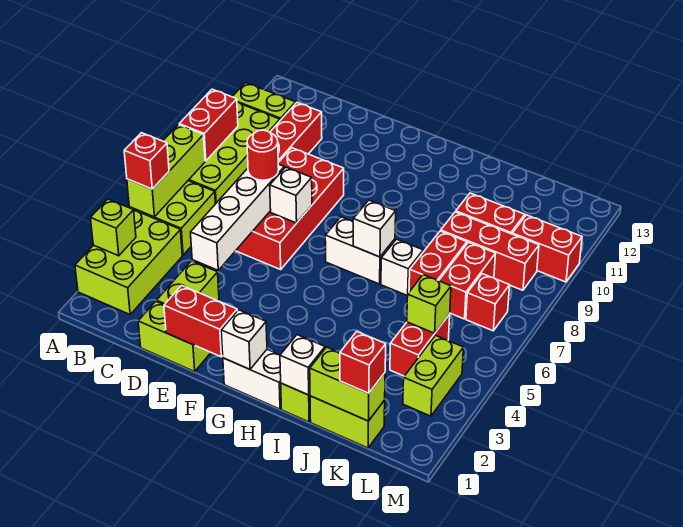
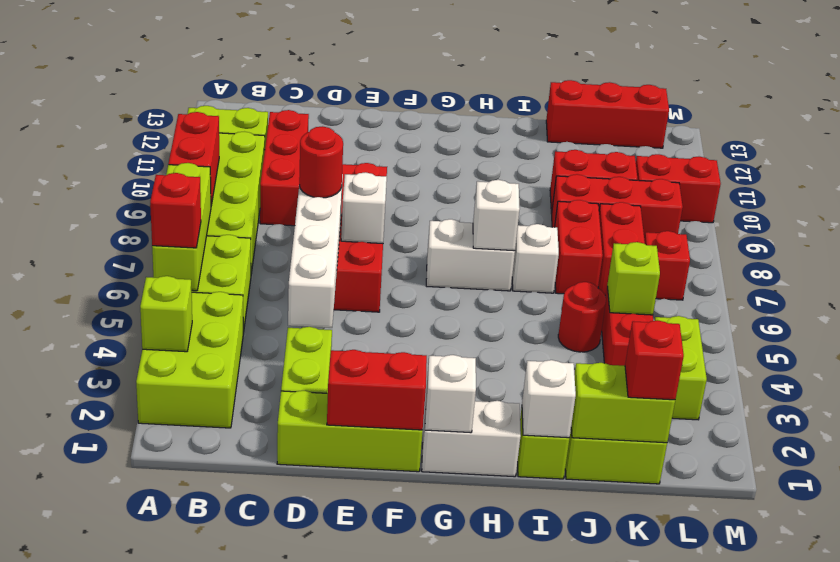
lime brick D1:E1 level 1 -> lime brick D1:F1 level 1
none -> red round brick J5 level 1
none -> red brick J13:L13 level 1

